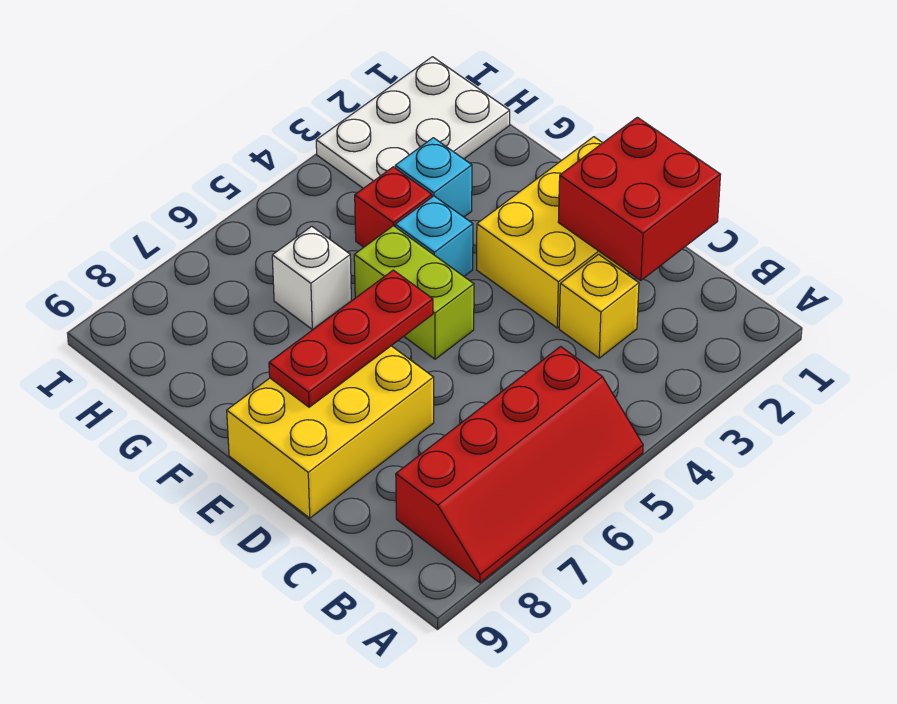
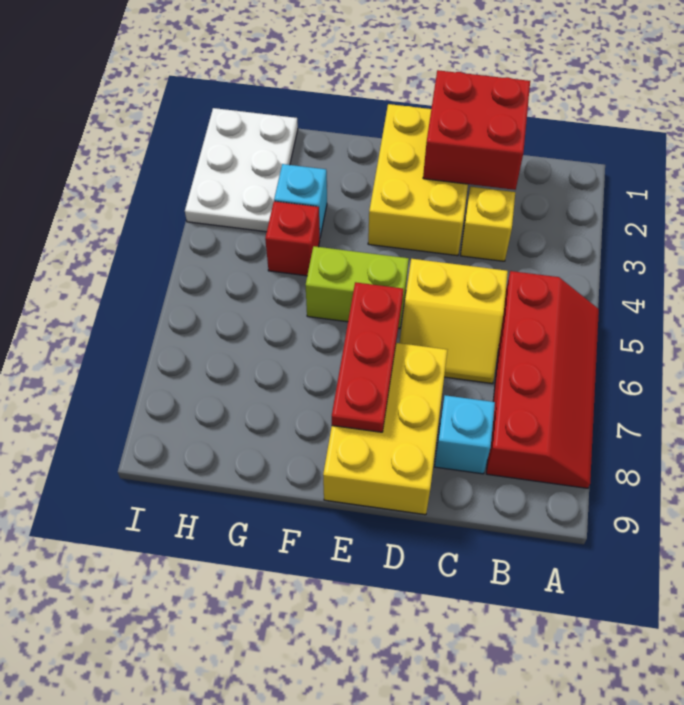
none -> yellow slope C5:D6 level 1 top 5
cyan brick F4 level 1 -> cyan brick C8 level 1
white brick G6 level 1 -> none

